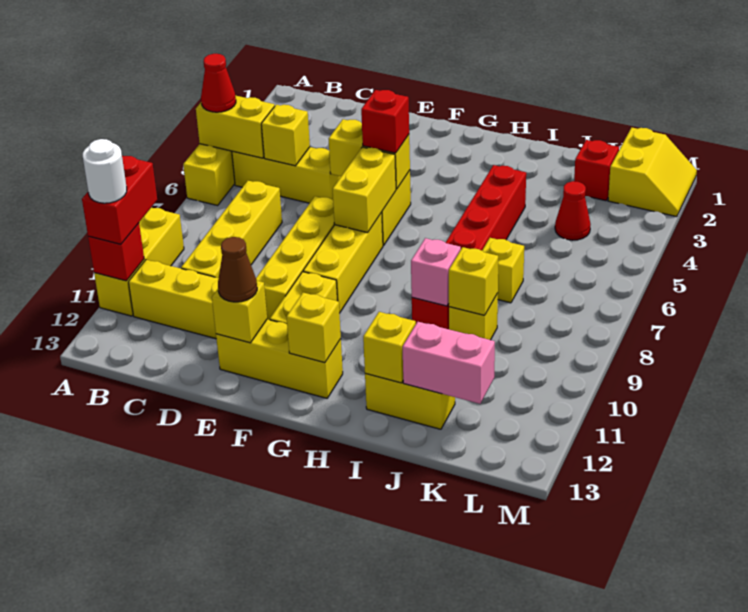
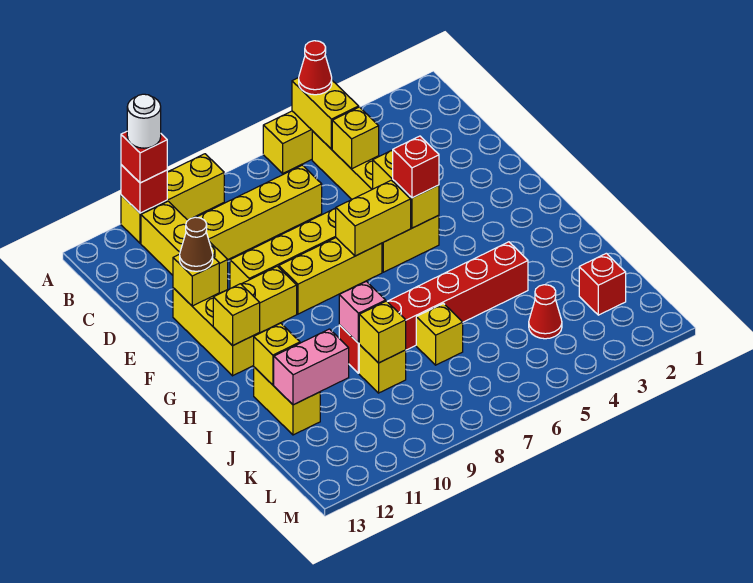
red brick A10:A11 level 3 -> red brick A11 level 3
pink brick J12:K12 level 2 -> pink brick J11:J12 level 2
yellow slope L1:M2 level 1 top L -> none

